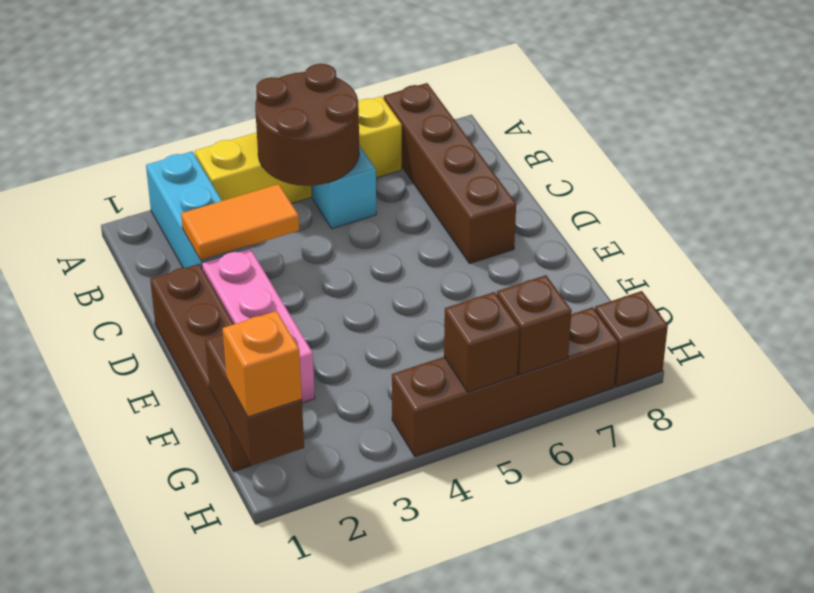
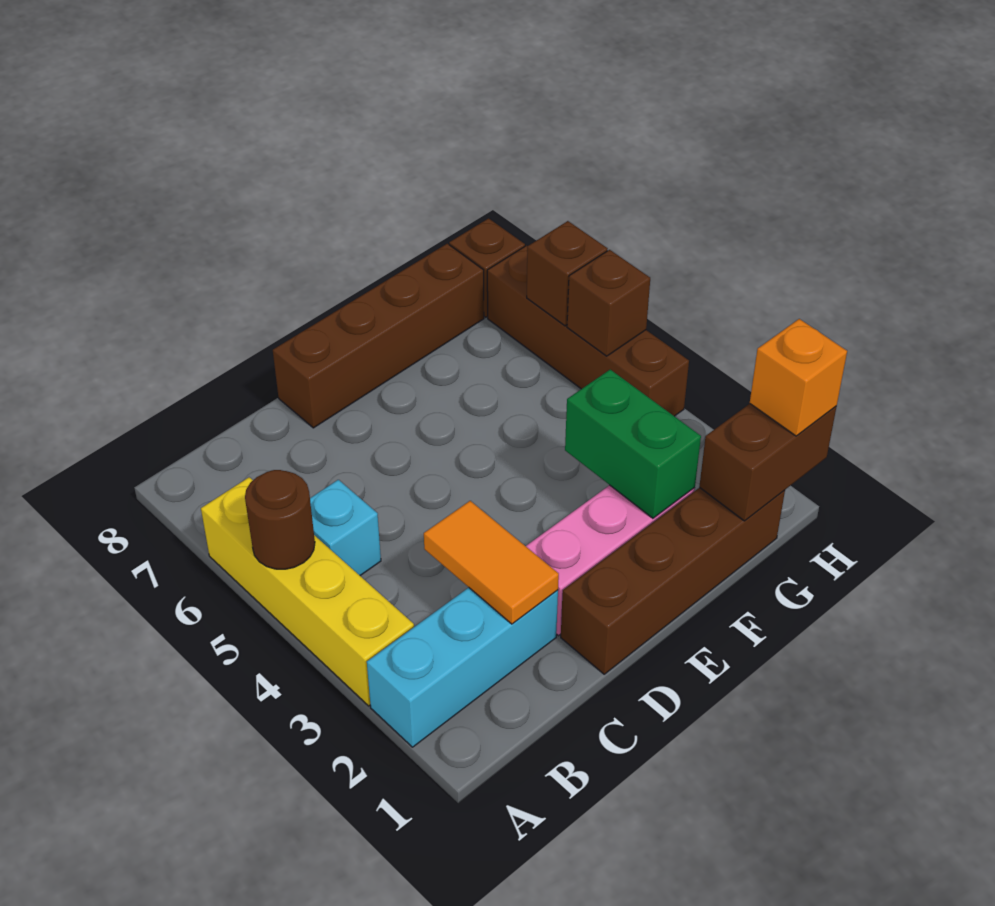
brown round brick A4:B5 level 2 -> brown round brick A5 level 2
brown brick A7:D7 level 1 -> brown brick D8:G8 level 1
none -> green brick F2:F3 level 2

